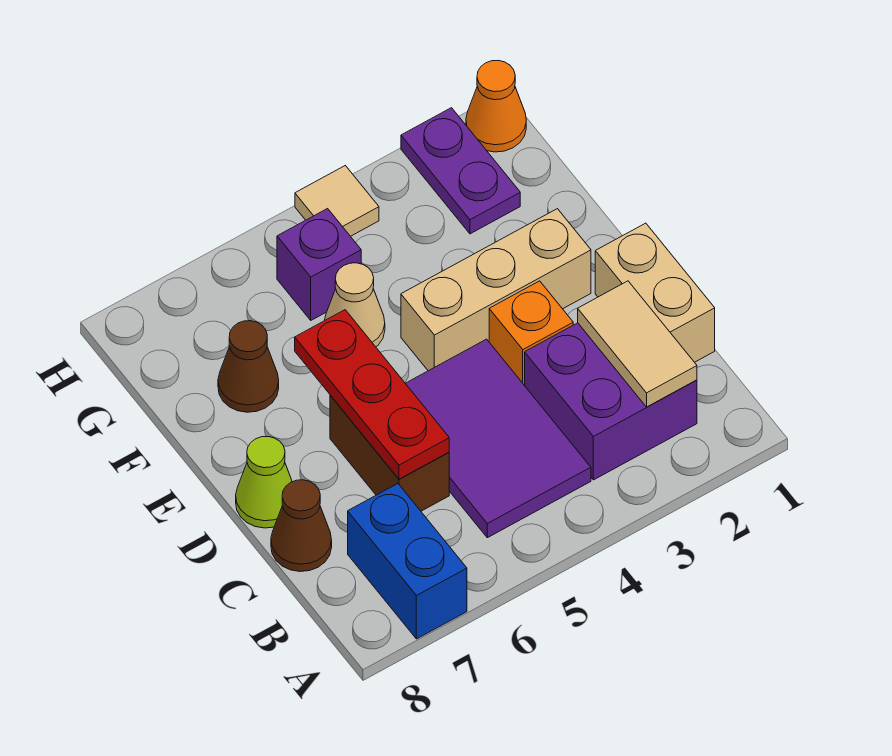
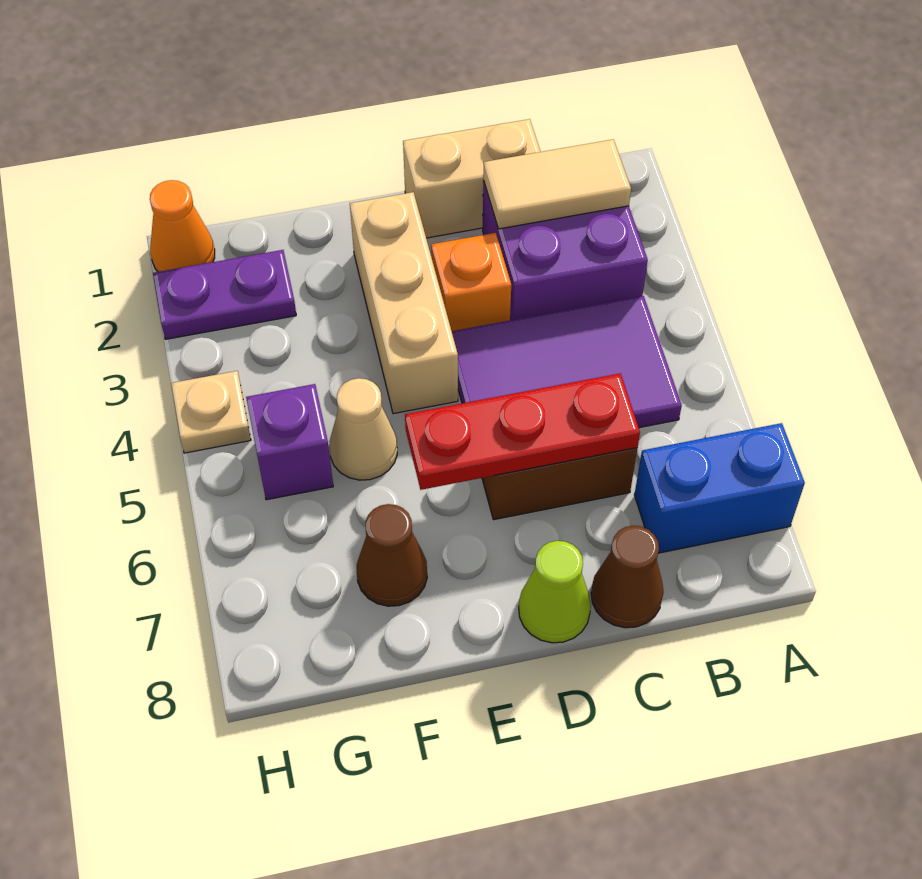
tan tile H4 level 1 -> tan plate H4 level 1

